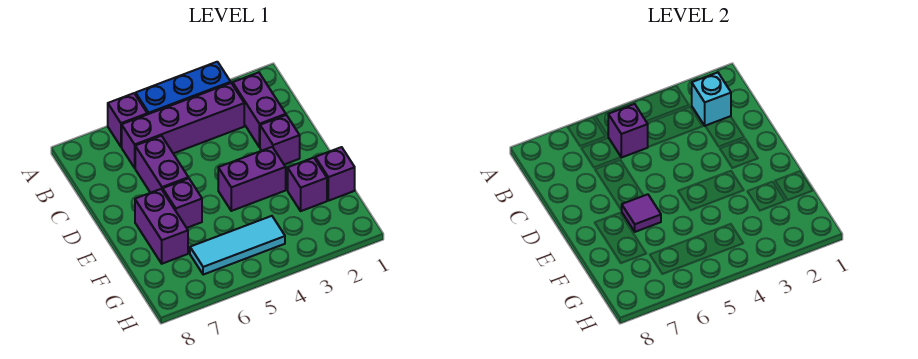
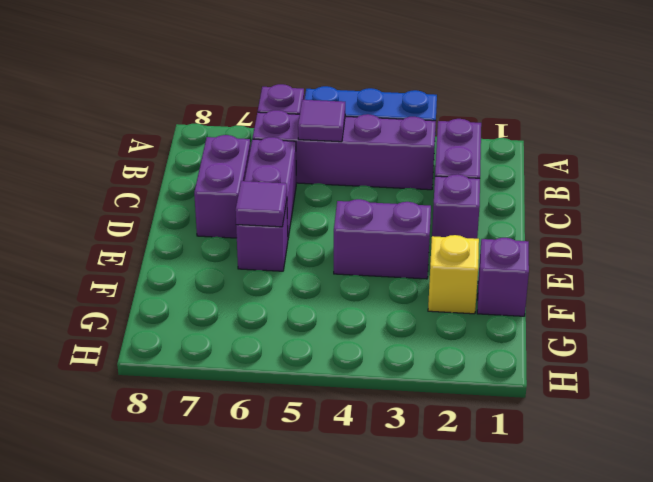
cyan brick B2 level 2 -> none
purple brick B5 level 2 -> purple tile B5 level 2
purple brick E7:F7 level 1 -> purple brick C7:D7 level 1
purple brick F2 level 1 -> yellow brick F2 level 1
cyan tile G4:G6 level 1 -> none

